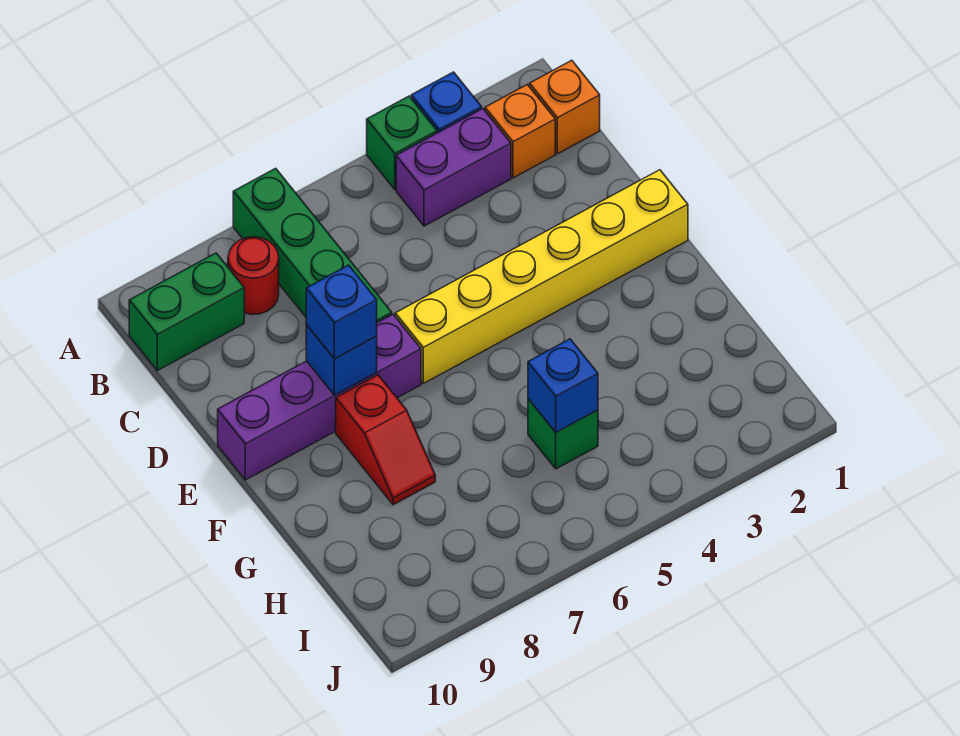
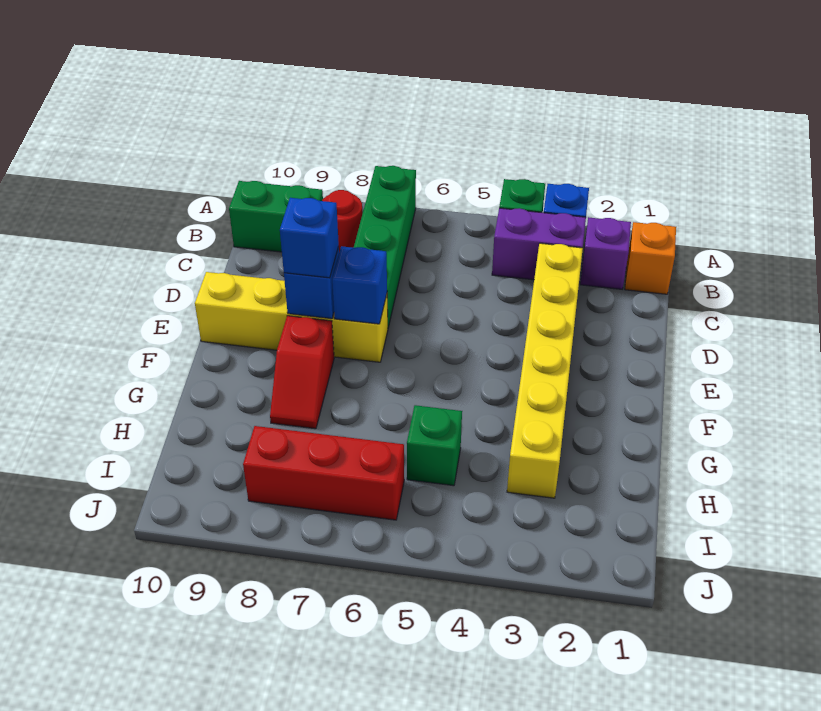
orange brick B2 level 1 -> purple brick B2 level 1
yellow brick E1:E6 level 1 -> yellow brick C3:H3 level 1
purple brick E7:E10 level 1 -> yellow brick E7:E10 level 1
blue brick H5 level 2 -> blue brick E7 level 2
none -> red brick I6:I8 level 1

